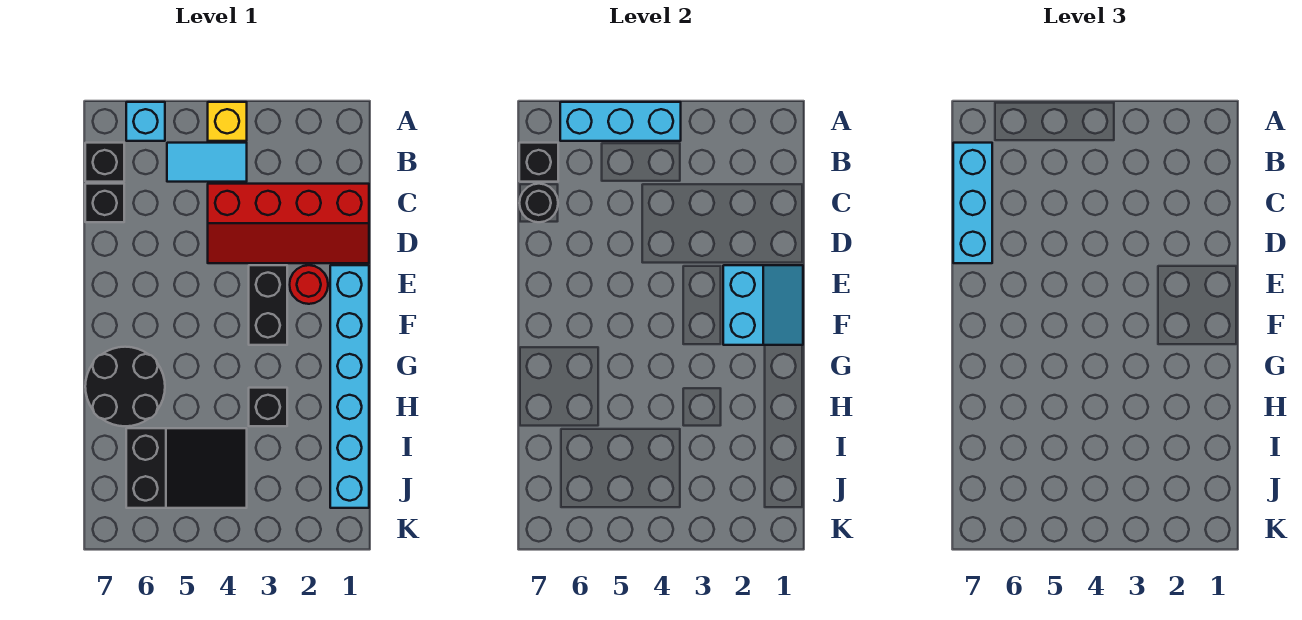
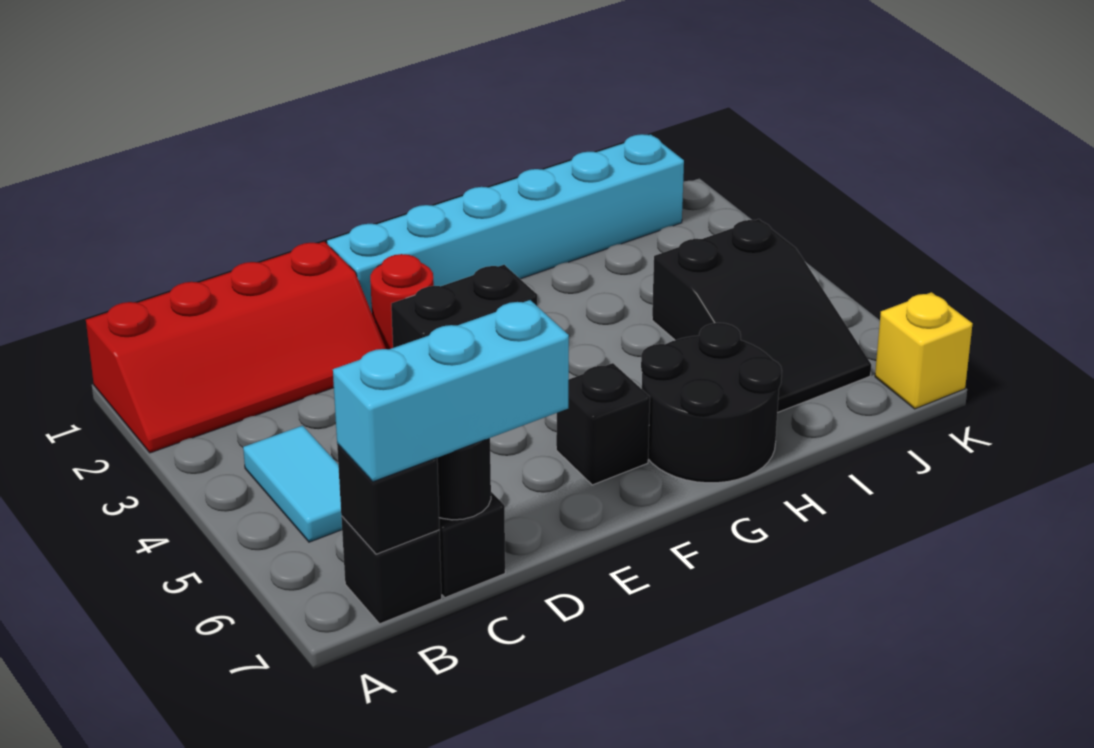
yellow brick A4 level 1 -> yellow brick K7 level 1
cyan brick A4:A6 level 2 -> none
cyan brick A6 level 1 -> none
red slope C1:D4 level 1 top C -> red slope A1:D2 level 1 top 1
cyan slope E1:F2 level 2 top 2 -> none
black brick H3 level 1 -> black brick F6 level 1
black slope I4:J6 level 1 top 6 -> black slope I4:J6 level 1 top 4

